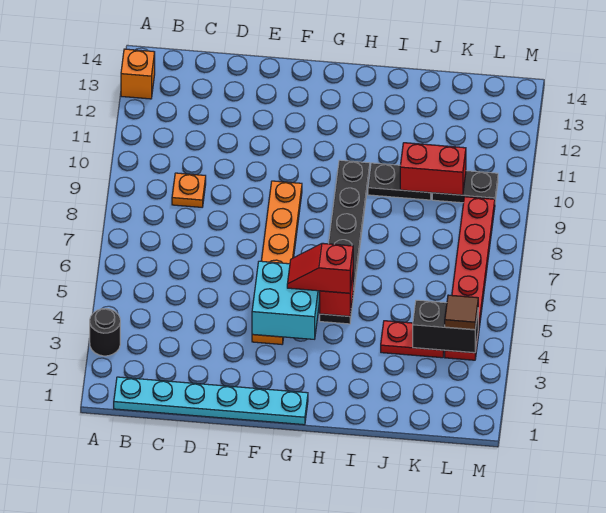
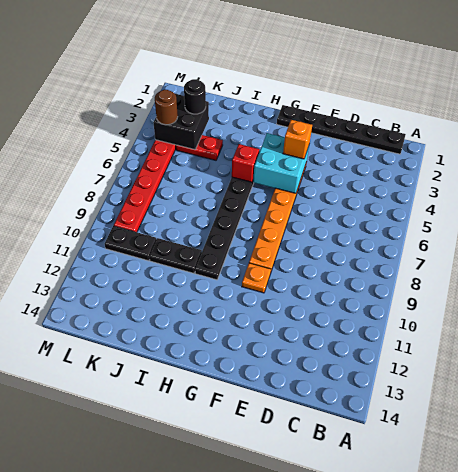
black round brick A3 level 1 -> black round brick K3 level 3
orange brick A13 level 1 -> orange brick F4 level 3
cyan plate B1:G1 level 1 -> black plate B1:G1 level 1
orange plate C9 level 1 -> orange plate F10 level 1
red slope G5:H5 level 3 top H -> none
red brick J10:K10 level 2 -> none
black brick K4:L4 level 2 -> black brick K3:L4 level 2
brown tile L4 level 3 -> brown round brick L4 level 3

